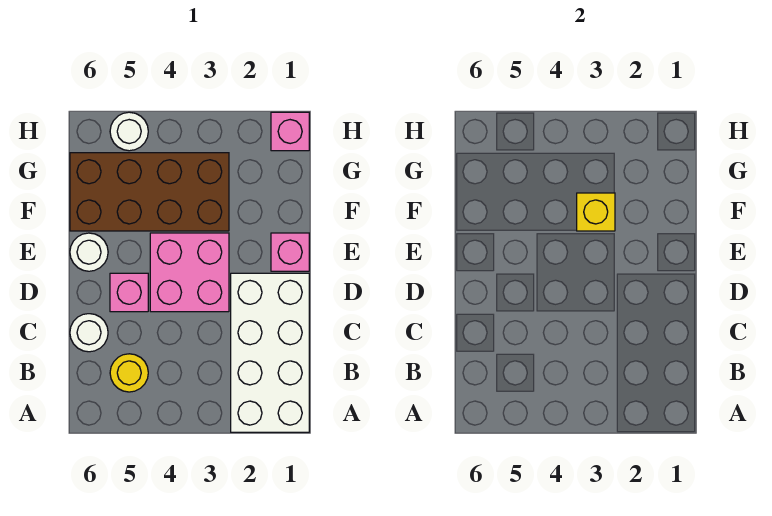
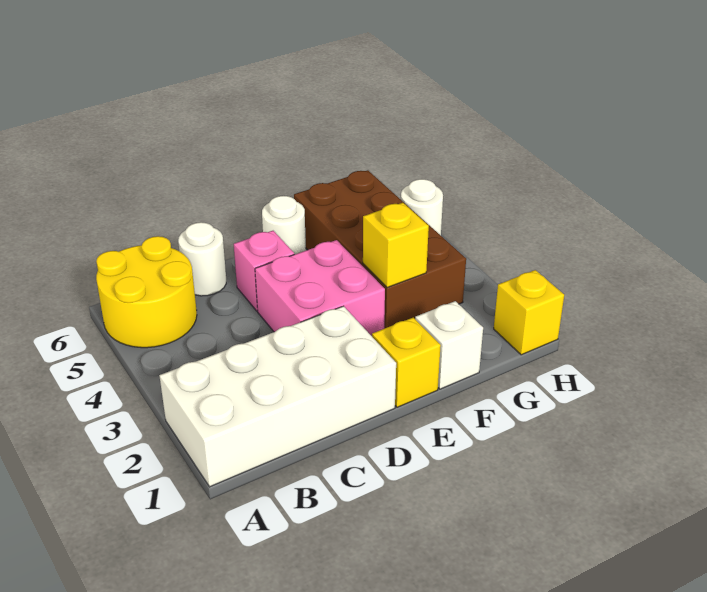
yellow round brick B5 level 1 -> yellow round brick A5:B6 level 1
pink brick E1 level 1 -> yellow brick E1 level 1
none -> white brick F1 level 1
pink brick H1 level 1 -> yellow brick H1 level 1

